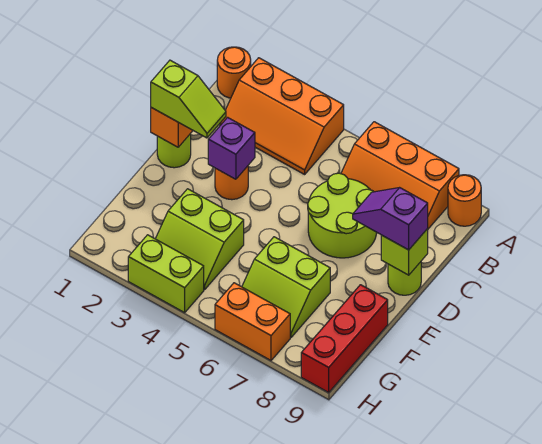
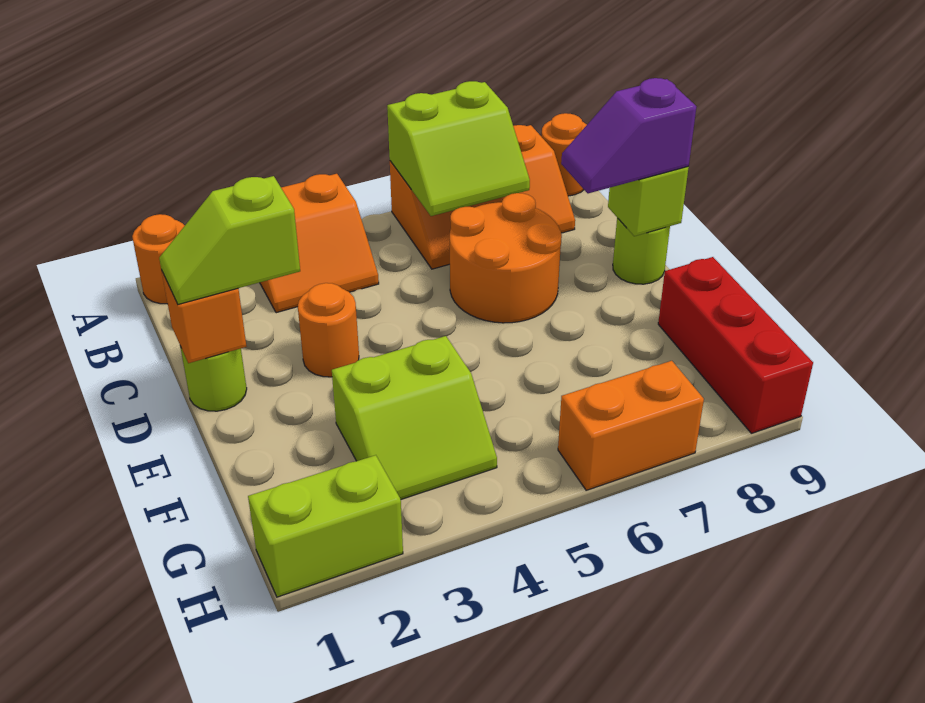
orange slope A2:B4 level 1 top A -> orange slope A3:B4 level 1 top A
lime round brick C6:D7 level 1 -> orange round brick C6:D7 level 1
lime slope D1:D2 level 3 top 1 -> lime slope D1:D2 level 3 top 2
purple brick D3 level 2 -> none
lime slope F6:G7 level 1 top F -> lime slope A6:B7 level 2 top A
lime brick H3:H4 level 1 -> lime brick H1:H2 level 1

